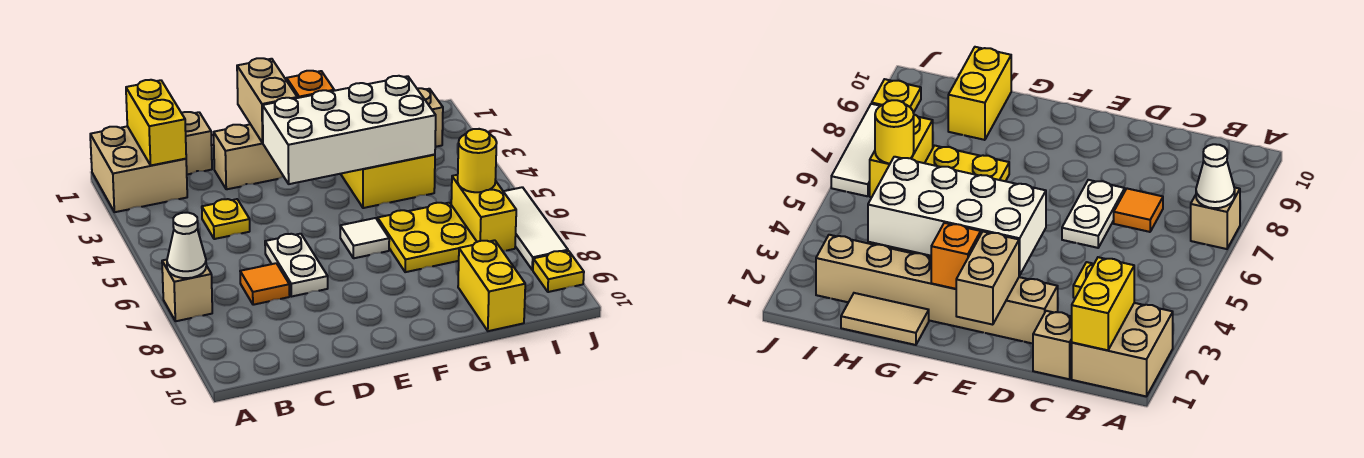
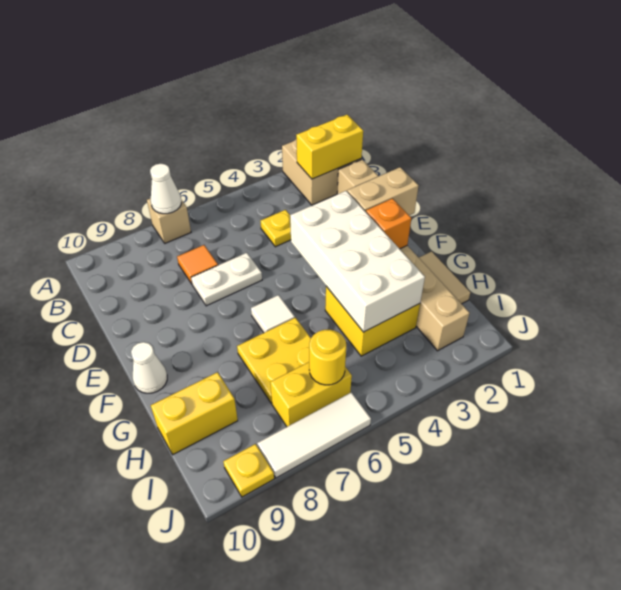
none -> white cone F10 level 1

